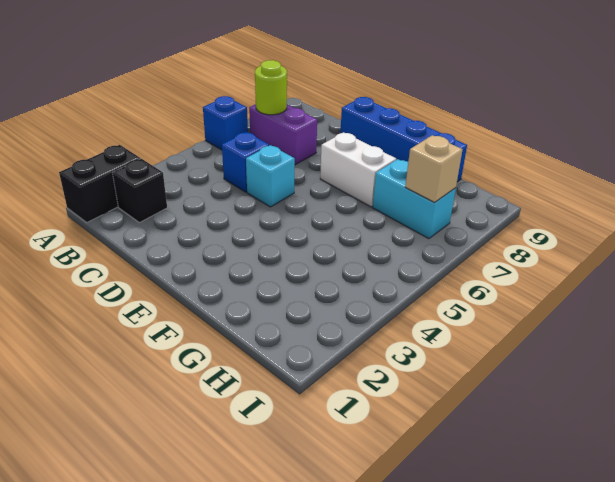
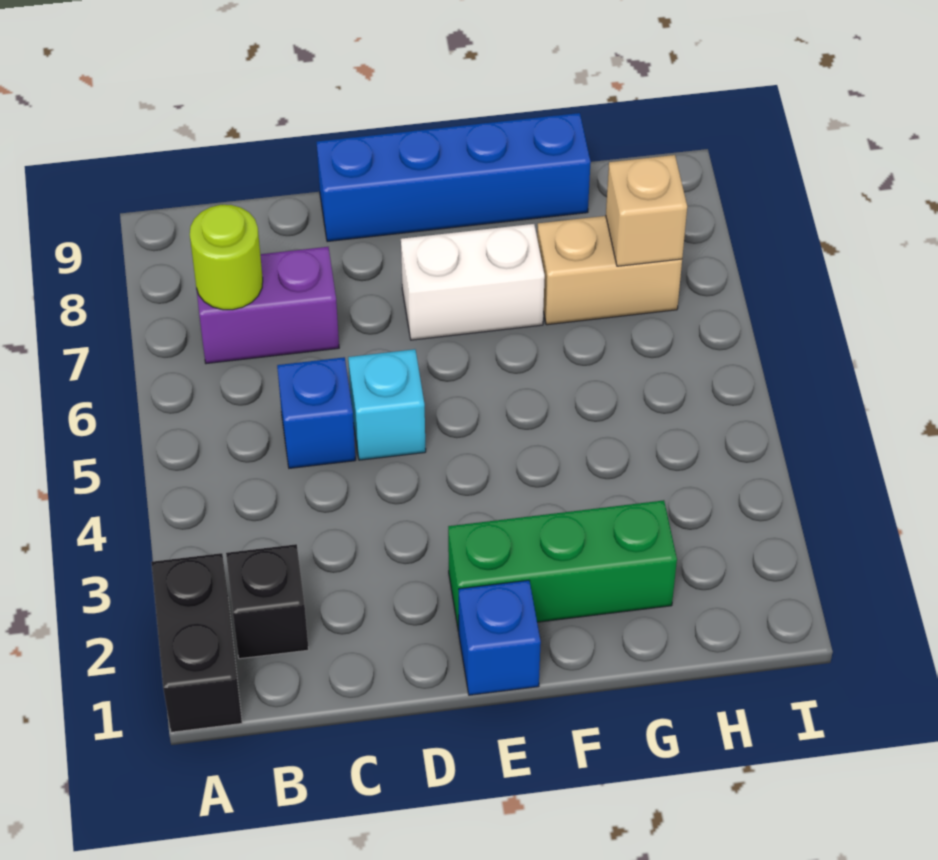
blue brick A6 level 1 -> blue brick E1 level 1
none -> green brick E2:G2 level 1
cyan brick G7:H7 level 1 -> tan brick G7:H7 level 1

